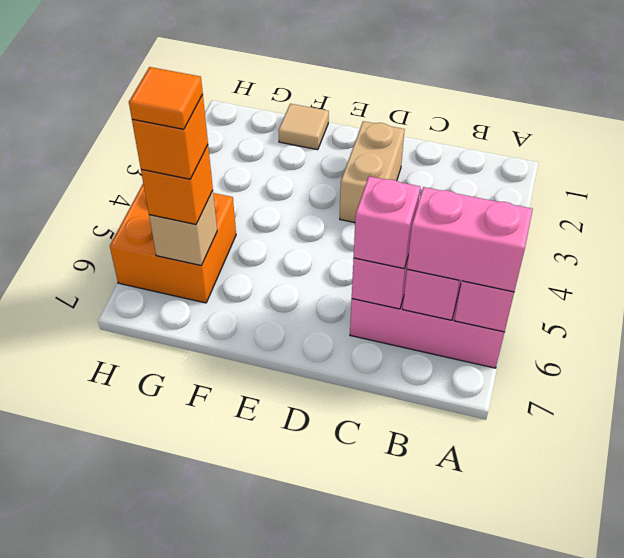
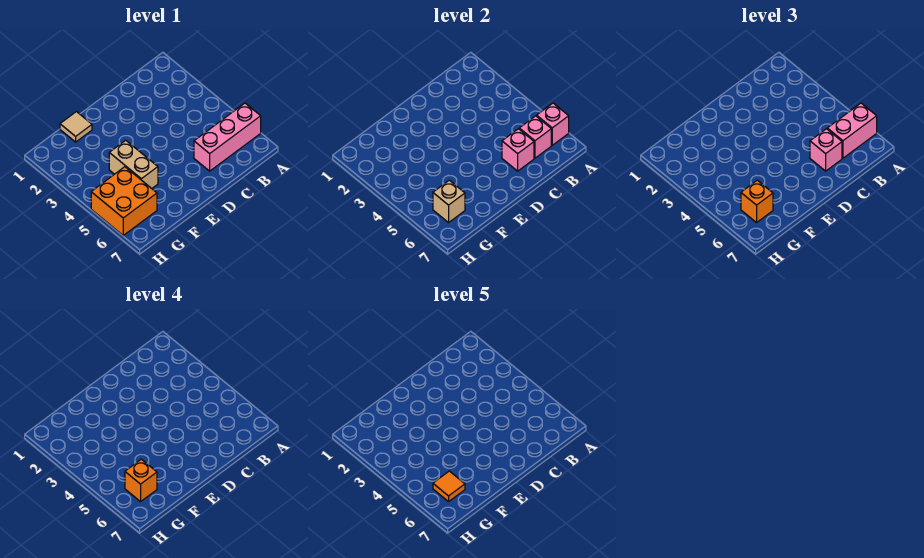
tan brick D2:D3 level 1 -> tan brick F4:F5 level 1

